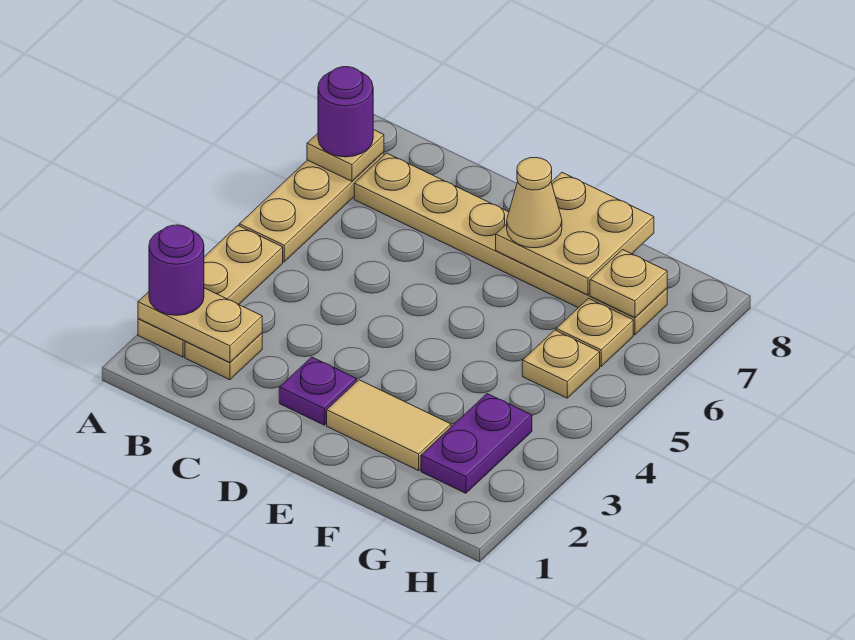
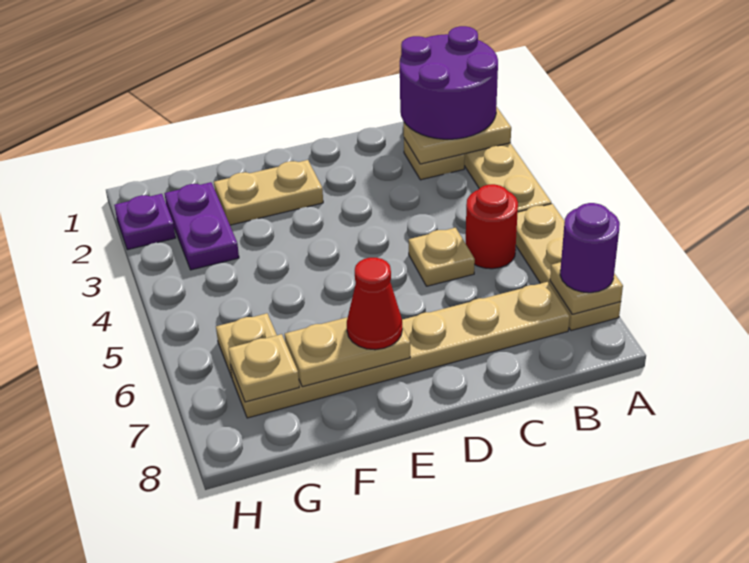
purple round brick A2 level 3 -> purple round brick A1:B2 level 3
none -> red round brick B5 level 1
purple plate D2 level 1 -> purple plate H2 level 1
tan tile E2:F2 level 1 -> tan plate E2:F2 level 1
tan plate E7:F8 level 2 -> tan plate E7:F7 level 2
tan cone E7 level 3 -> red cone E7 level 3
tan plate G5 level 1 -> tan plate C5 level 1

